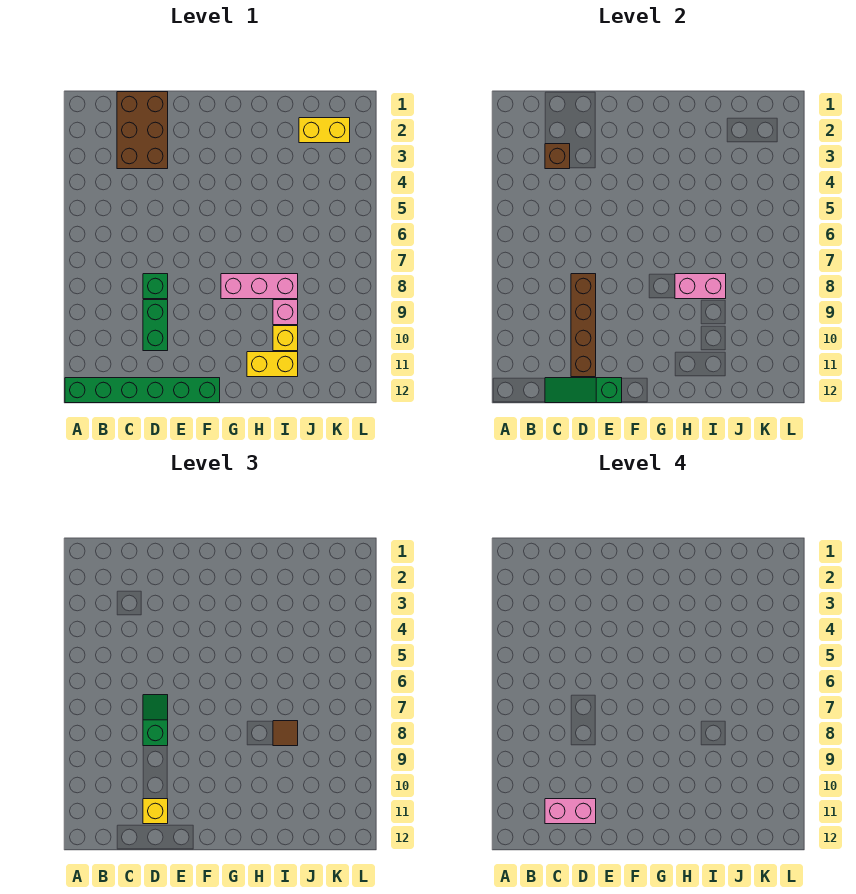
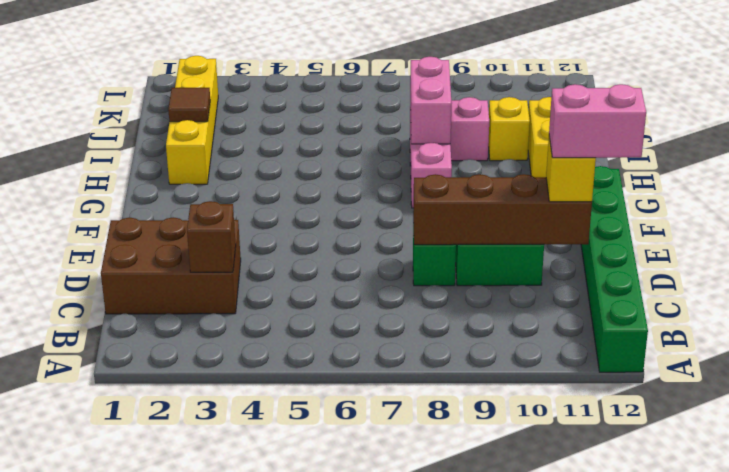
pink brick C11:D11 level 4 -> pink brick D11:D12 level 4
green slope C12:E12 level 2 top E -> none
green slope D7:D8 level 3 top 8 -> none
brown tile I8 level 3 -> brown tile I2 level 2
yellow brick J2:K2 level 1 -> yellow brick H2:K2 level 1

